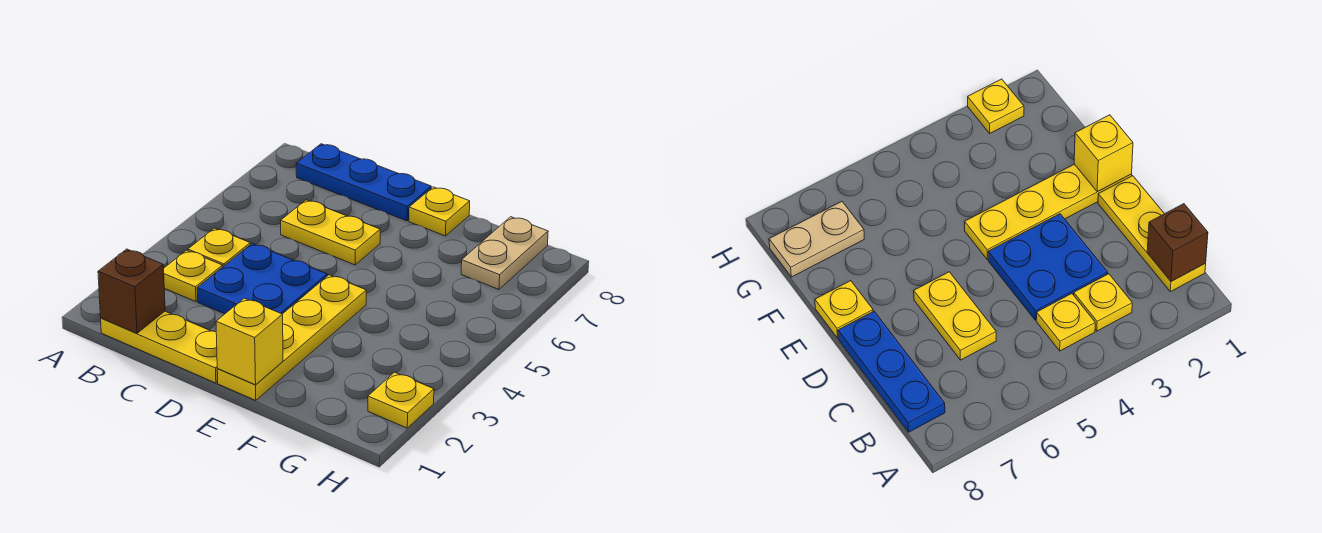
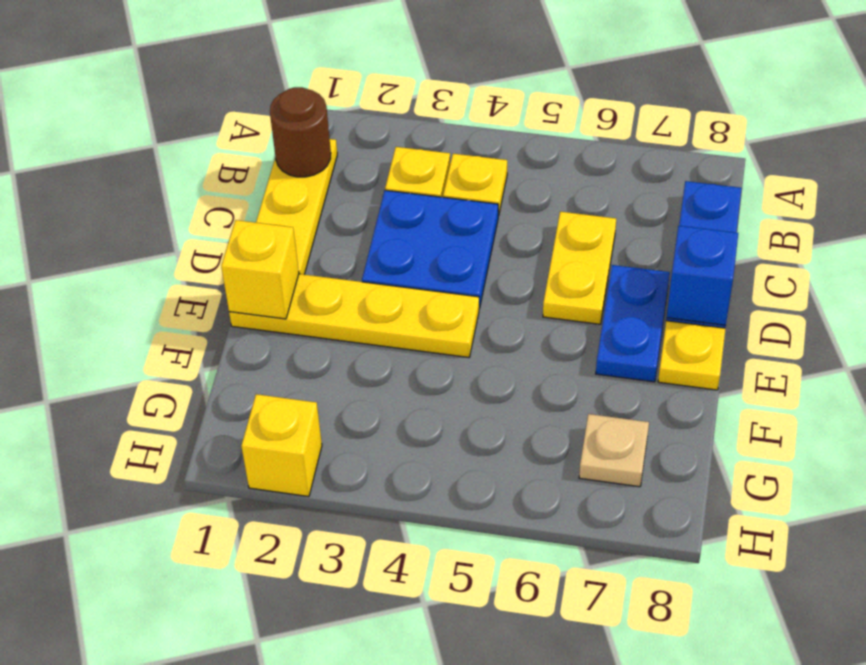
brown brick B1 level 2 -> brown round brick B1 level 2
none -> blue plate D7:E7 level 1
none -> blue brick D8 level 2
tan plate G7:G8 level 1 -> tan plate G7 level 1
yellow plate H2 level 1 -> yellow brick H2 level 1

